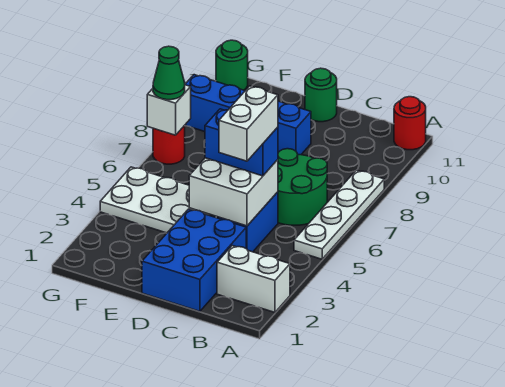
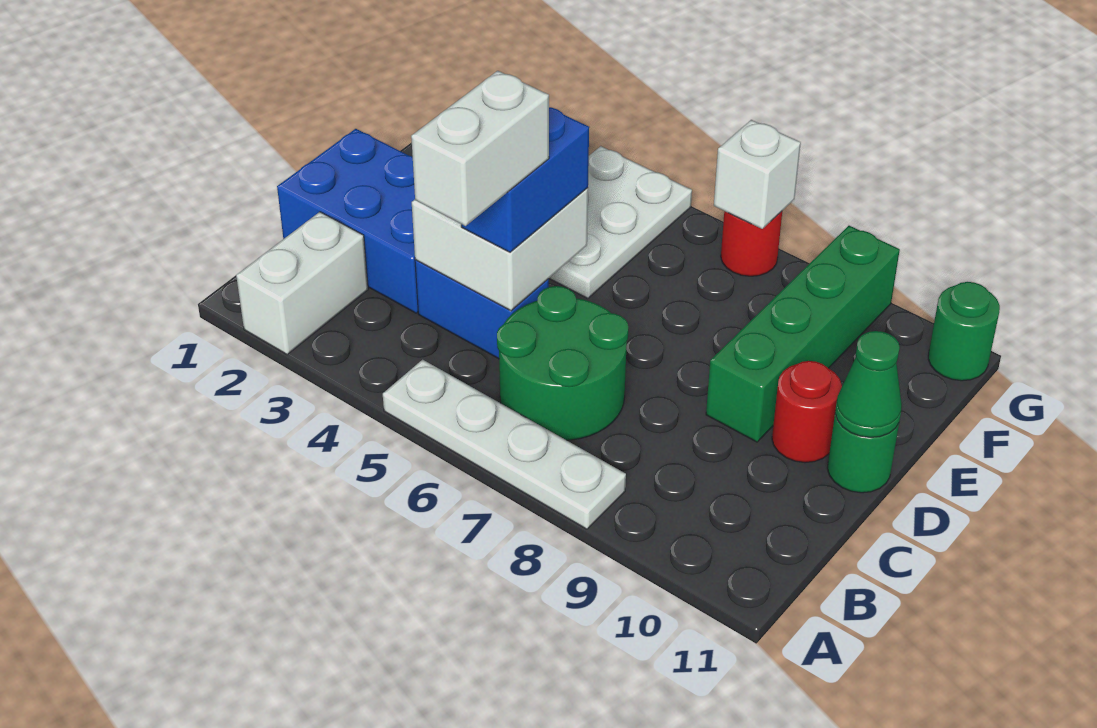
red round brick A11 level 1 -> red round brick D10 level 1
white brick C4:C5 level 4 -> white brick B5:C5 level 4
blue brick D9:G9 level 1 -> green brick D9:G9 level 1
green cone G7 level 3 -> green cone D11 level 2

